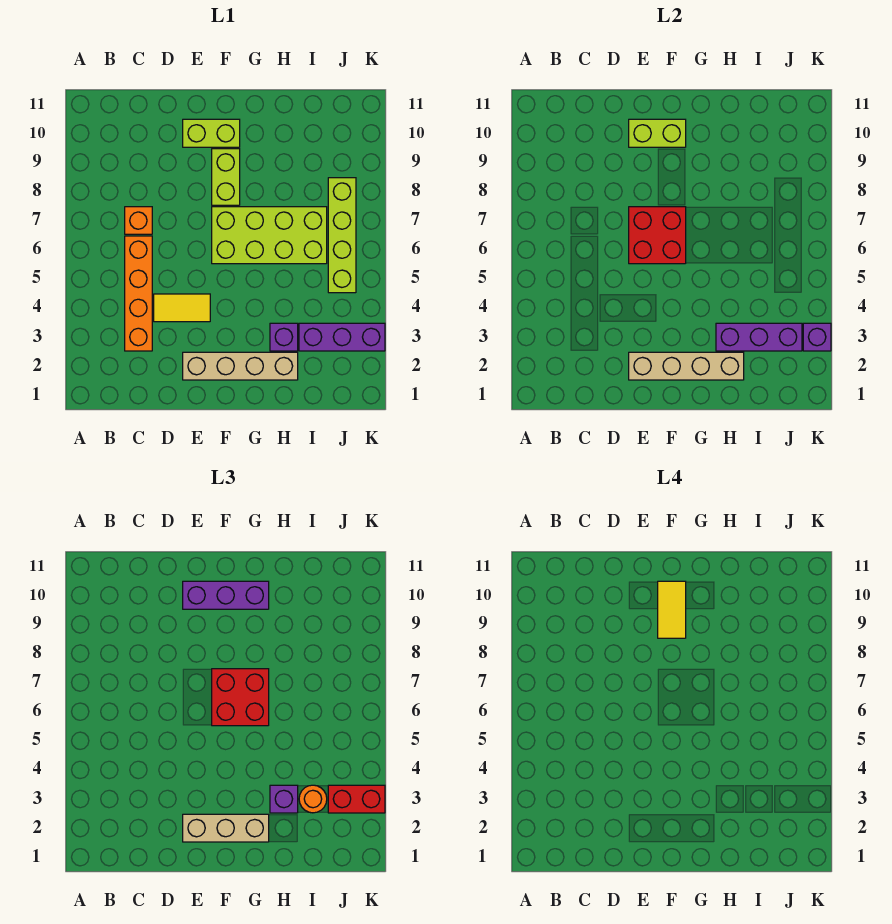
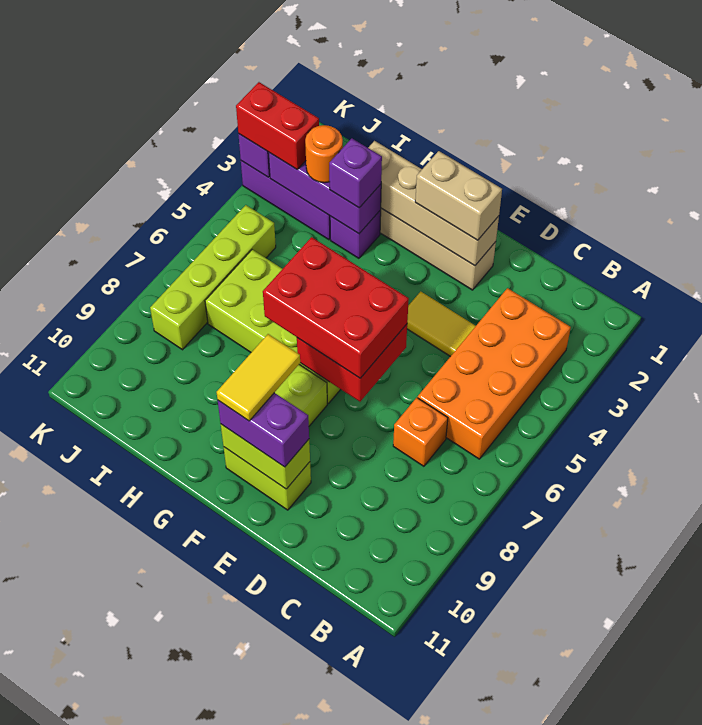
orange brick C3:C6 level 1 -> orange brick B3:C6 level 1
tan brick E2:G2 level 3 -> tan brick E2:F2 level 3
purple brick E10:G10 level 3 -> purple brick E10:F10 level 3
red brick F6:G7 level 3 -> red brick E6:G7 level 3

